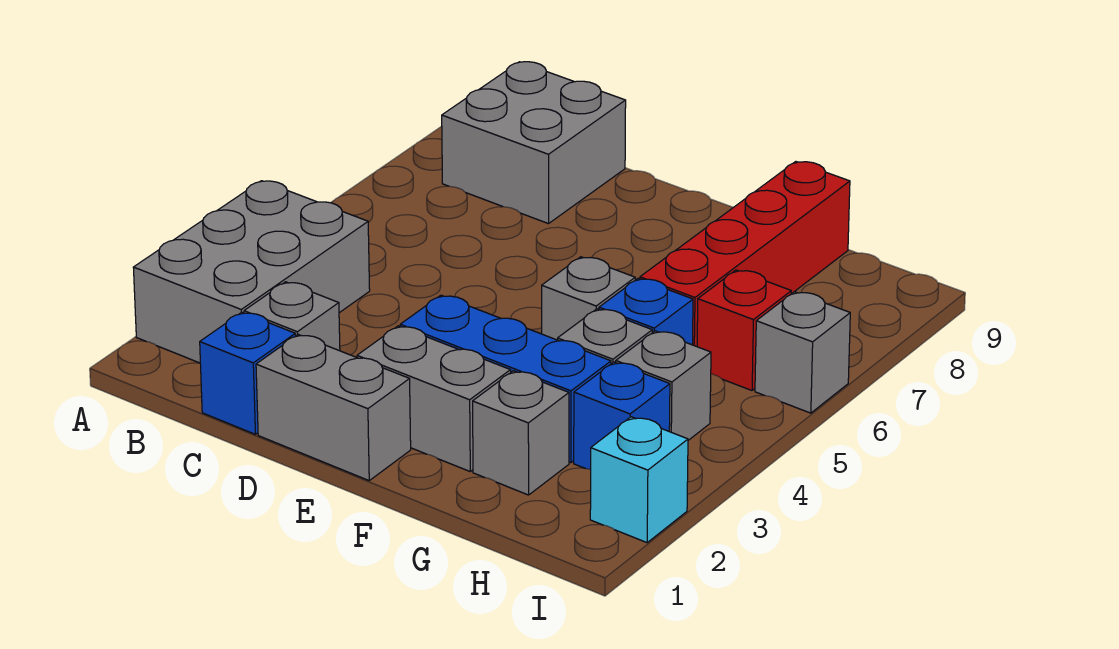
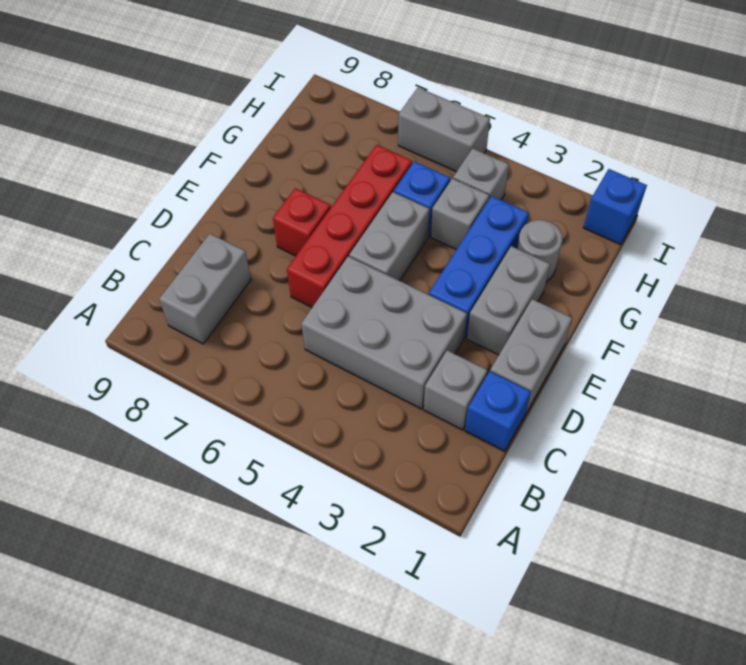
grey brick A2:B4 level 1 -> grey brick C3:D5 level 1
grey brick B8:C9 level 1 -> grey brick B8:C8 level 1
grey brick F5 level 1 -> grey brick E5:F5 level 1
grey brick G2 level 1 -> grey round brick G2 level 1
red brick G6:G9 level 1 -> red brick D6:G6 level 1
blue brick H3 level 1 -> blue brick I1 level 1
red brick H6 level 1 -> red brick E7 level 1
cyan brick I2 level 1 -> none
grey brick I6 level 1 -> grey brick I5:I6 level 1

